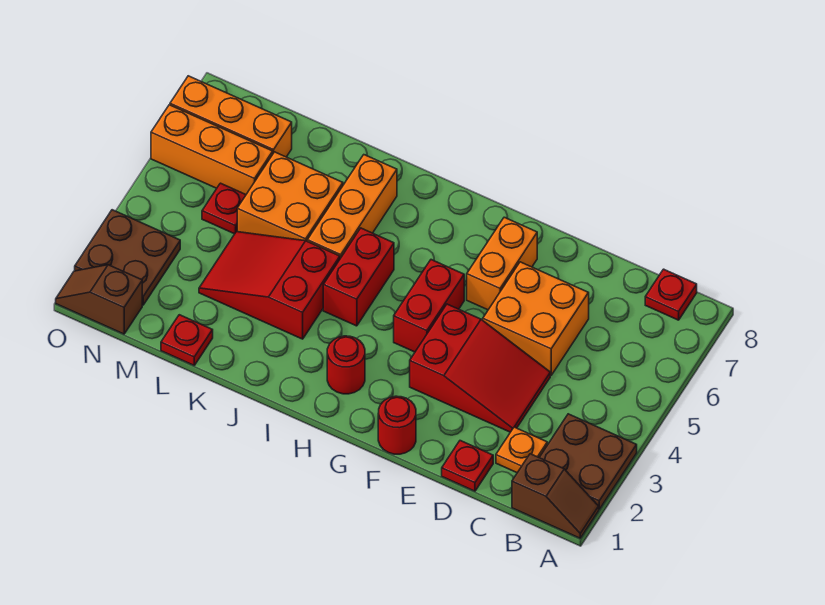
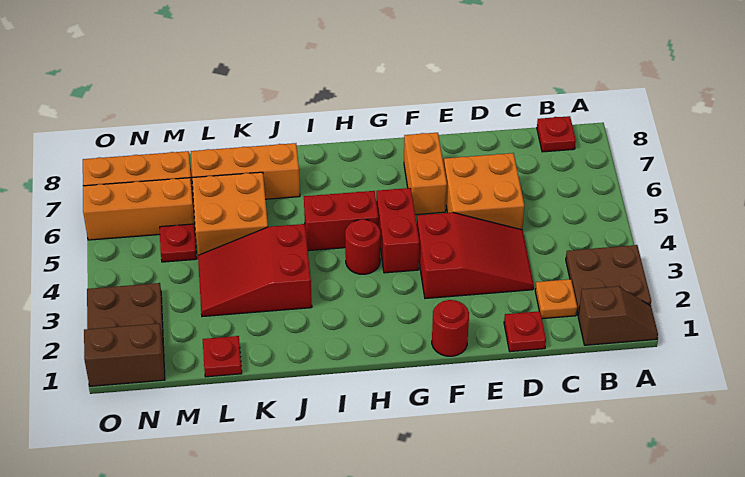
red round brick H2 level 1 -> red round brick H4 level 1
red brick I4:I5 level 1 -> red brick H5:I5 level 1
orange brick J5:J7 level 1 -> orange brick J7:L7 level 1
brown slope N1:O1 level 1 top N -> brown brick N1:O1 level 1

